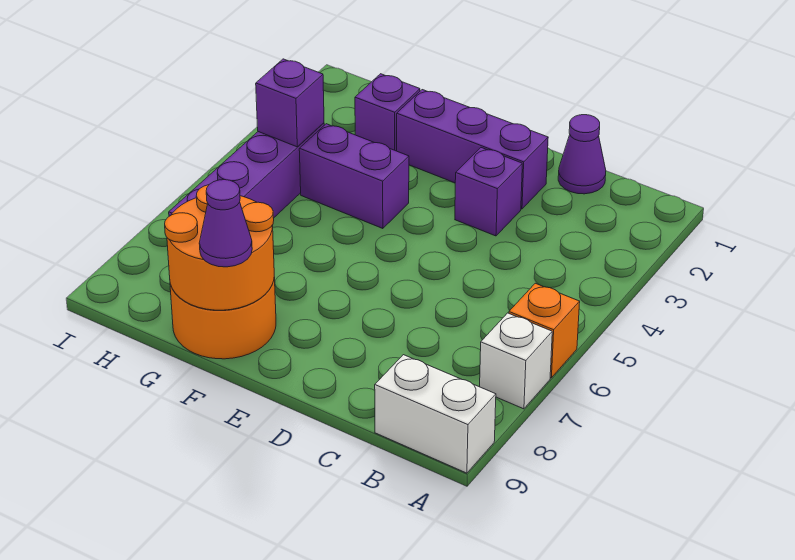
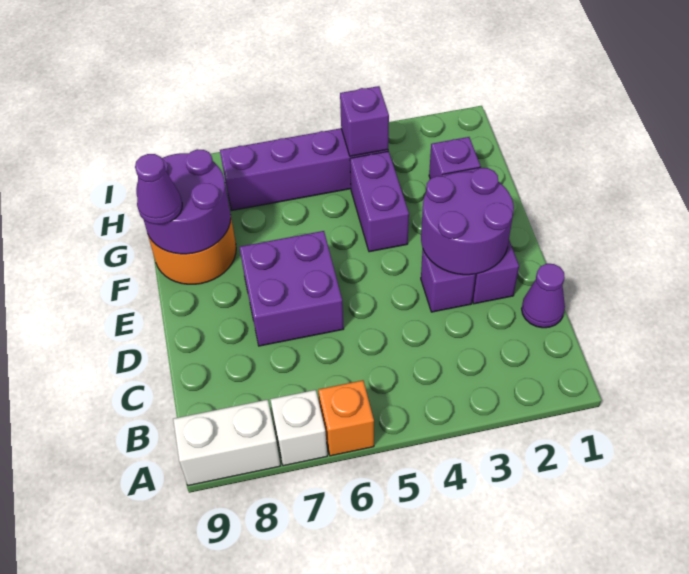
white brick A9:B9 level 1 -> white brick A8:A9 level 1
none -> purple round brick D2:E3 level 2
none -> purple brick D6:E7 level 1
orange round brick F8:G9 level 2 -> purple round brick F8:G9 level 2

